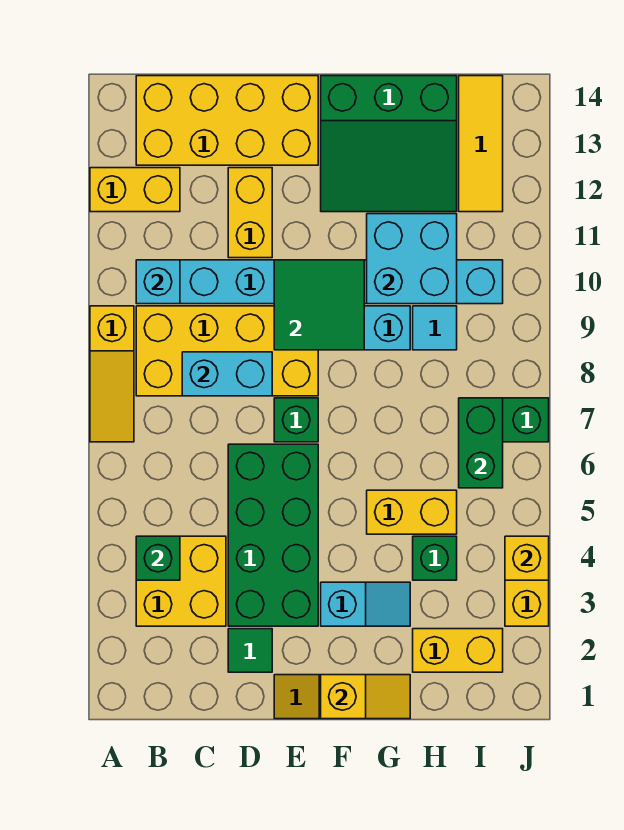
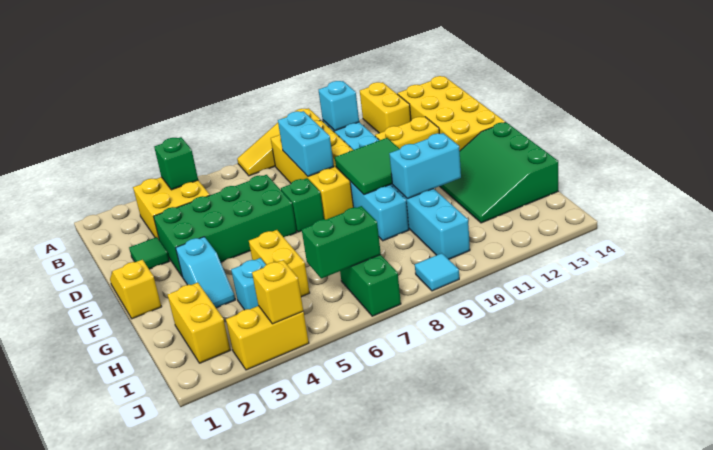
yellow slope F1:G1 level 2 top F -> none
cyan brick G10:H11 level 2 -> cyan brick G10:G11 level 2
green brick H4 level 1 -> cyan brick H4 level 1
cyan tile H9 level 1 -> cyan tile J9 level 1
yellow tile I12:I14 level 1 -> none

